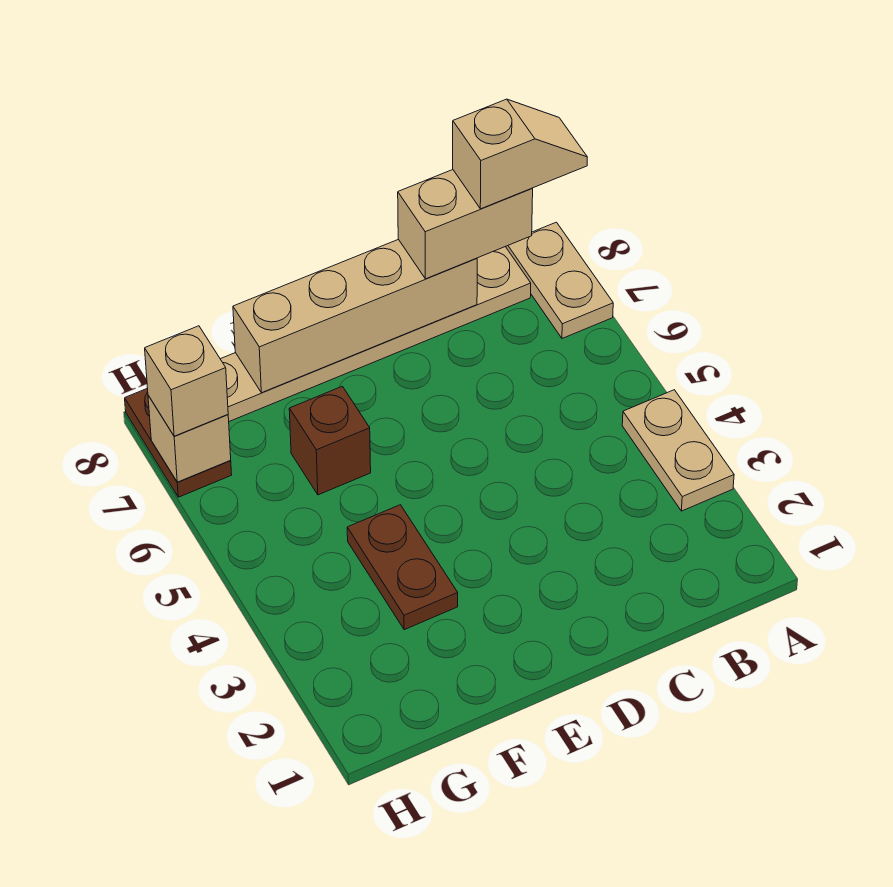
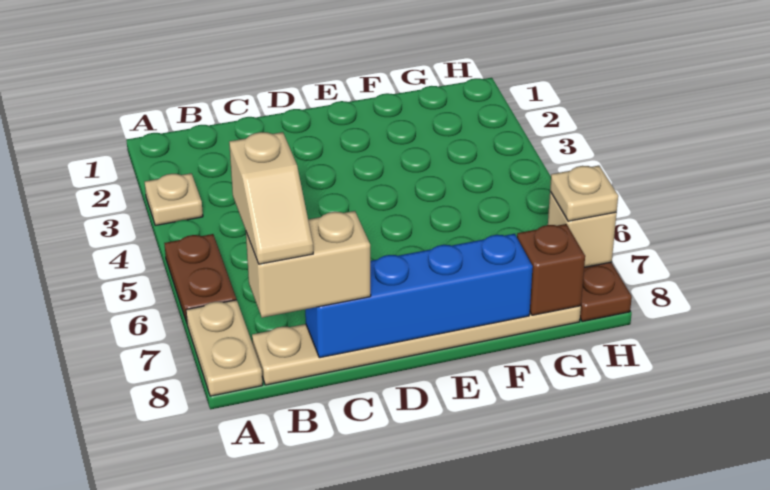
tan plate A3:A4 level 1 -> tan plate A3 level 1
tan slope A8:B8 level 4 top B -> tan slope B7:B8 level 4 top 7
tan brick C8:F8 level 2 -> blue brick C8:F8 level 2
brown plate F3:F4 level 1 -> brown plate A5:A6 level 1
brown brick F6 level 1 -> brown brick G8 level 2
tan brick H7 level 3 -> tan plate H7 level 3

